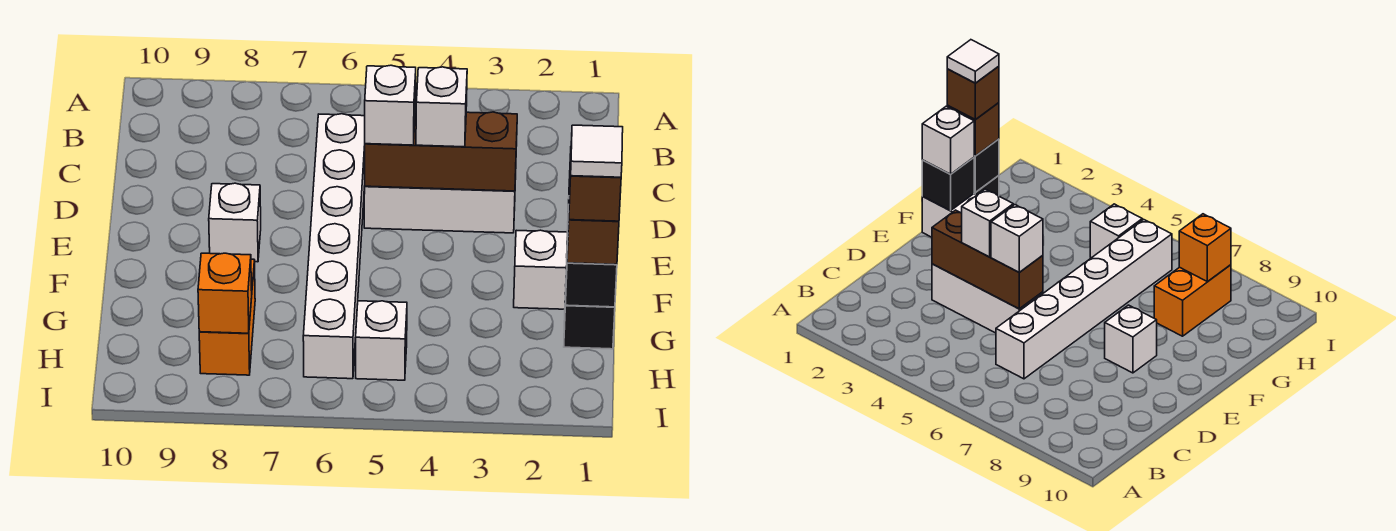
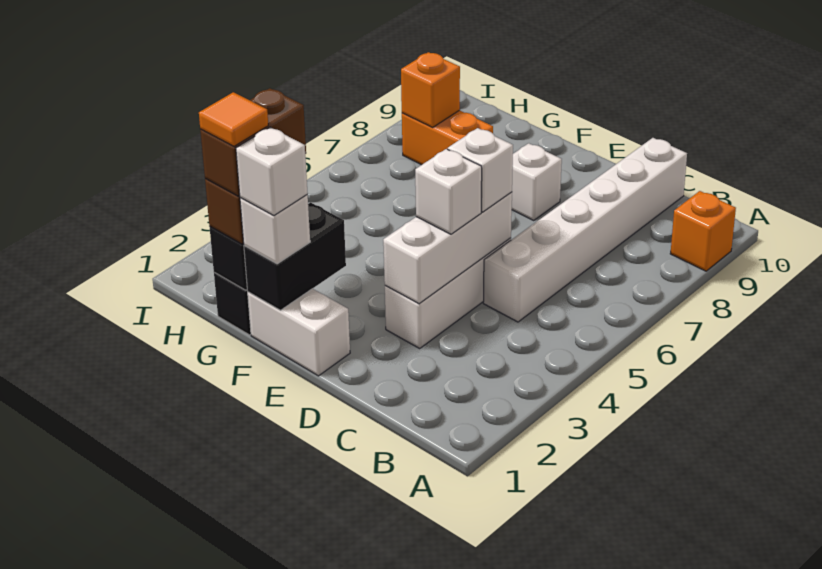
none -> orange brick A9 level 1
white brick C6:H6 level 1 -> white brick C5:C10 level 1
brown brick D3:D5 level 2 -> white brick D3:D5 level 2
white brick F1:F2 level 1 -> white brick E1:F1 level 1
black brick F1 level 2 -> black brick F1:F2 level 2
brown brick G1 level 4 -> brown brick G1:G2 level 4
white tile G1 level 5 -> orange tile G1 level 5
white brick H5 level 1 -> white brick F1 level 4

